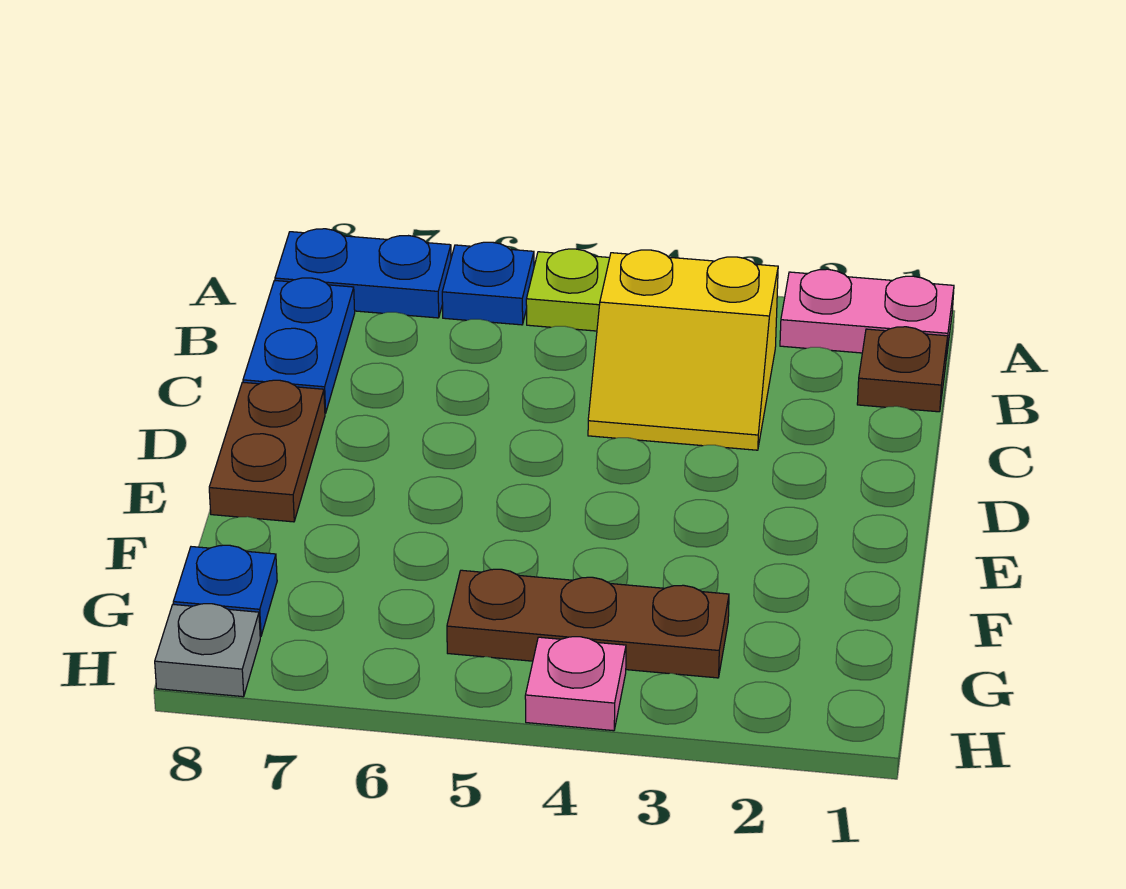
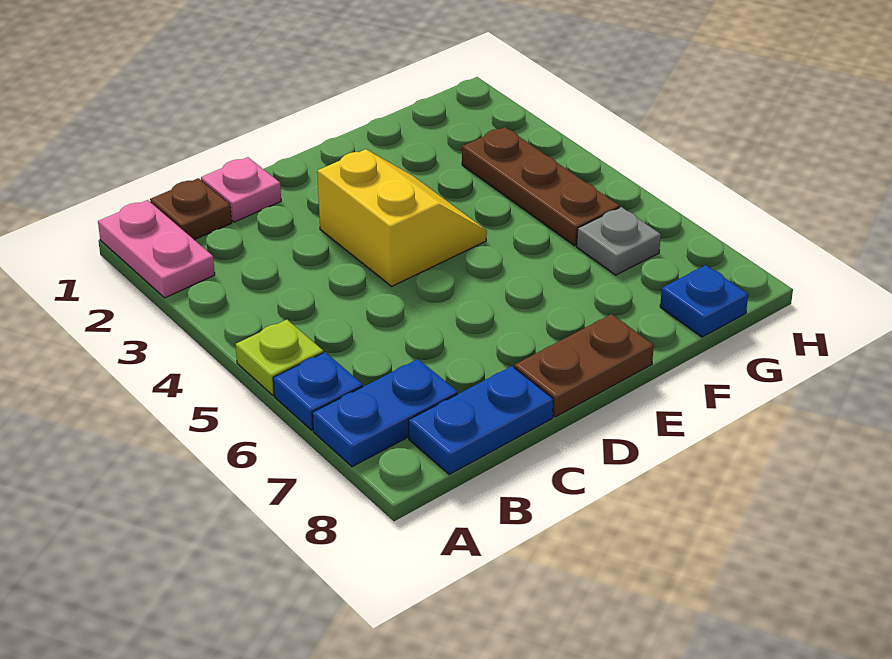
blue plate A7:A8 level 1 -> blue plate A7:B7 level 1
yellow slope B3:C4 level 1 top B -> yellow slope D3:E4 level 1 top D
pink plate H4 level 1 -> pink plate C1 level 1
grey plate H8 level 1 -> grey plate G6 level 1

